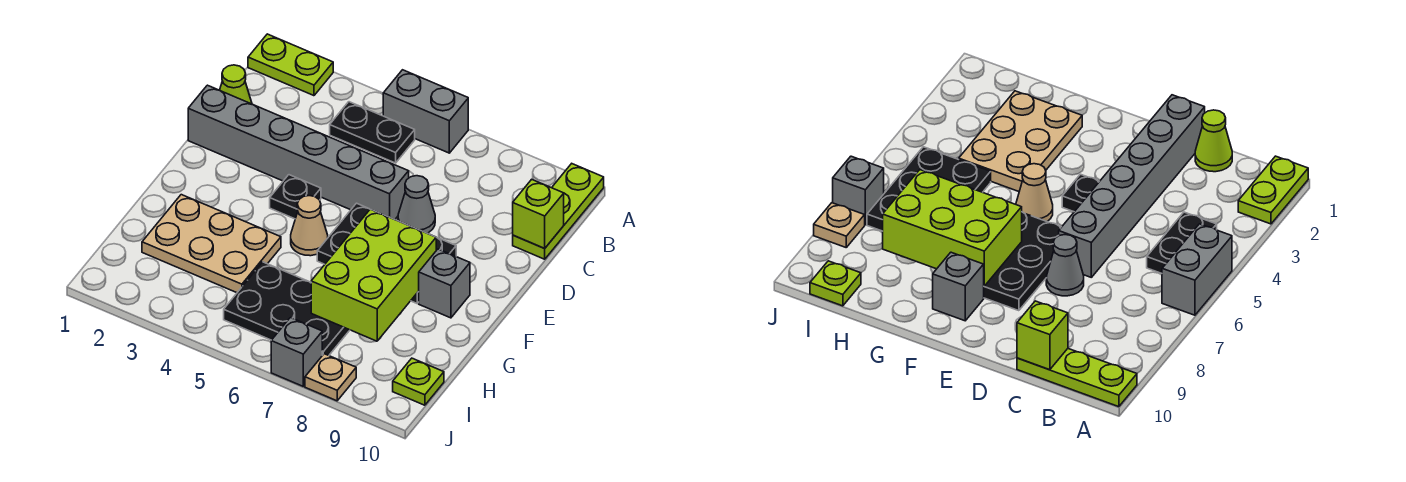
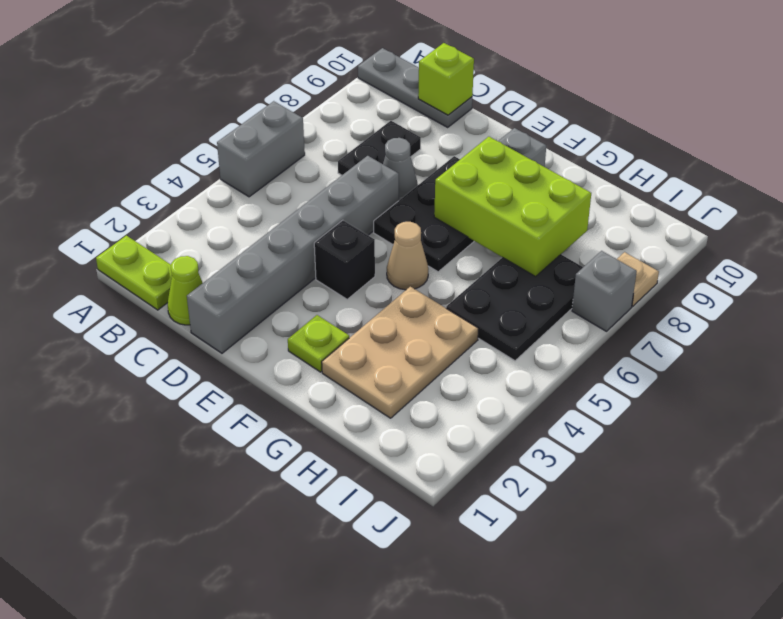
lime plate A1:A2 level 1 -> lime plate A1:B1 level 1
lime plate A10:C10 level 1 -> grey plate A10:C10 level 1
black plate B4:B5 level 1 -> black plate C7:C8 level 1
black plate E4 level 1 -> black brick E4 level 1
lime plate I10 level 1 -> lime plate F2 level 1

